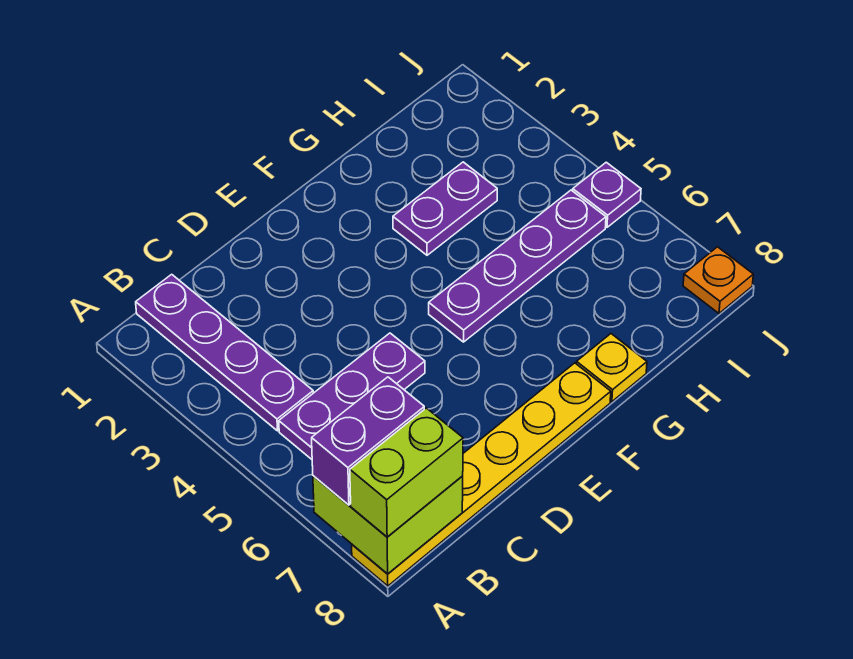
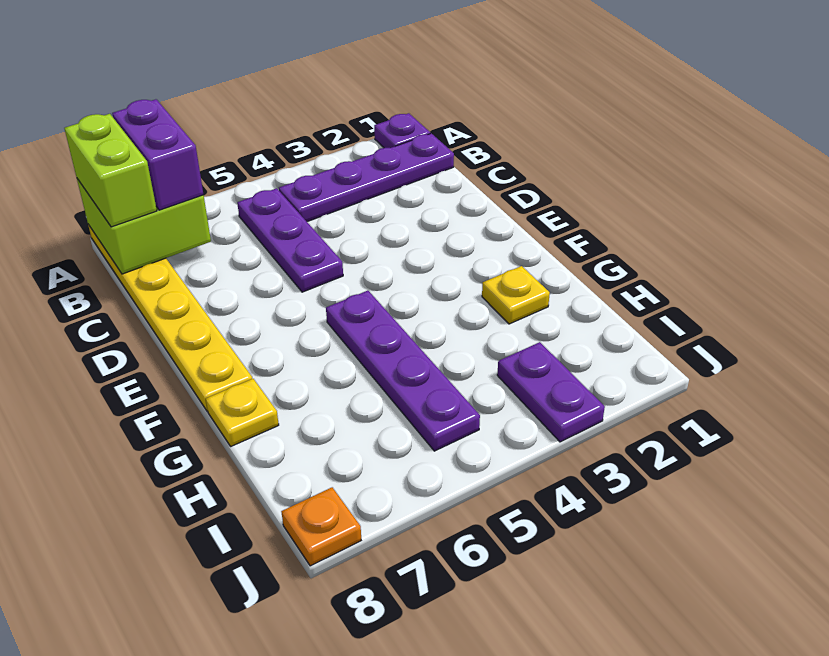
none -> yellow plate G2 level 1
purple plate G3:H3 level 1 -> purple plate I3:J3 level 1
purple plate J5 level 1 -> purple plate A1 level 1

